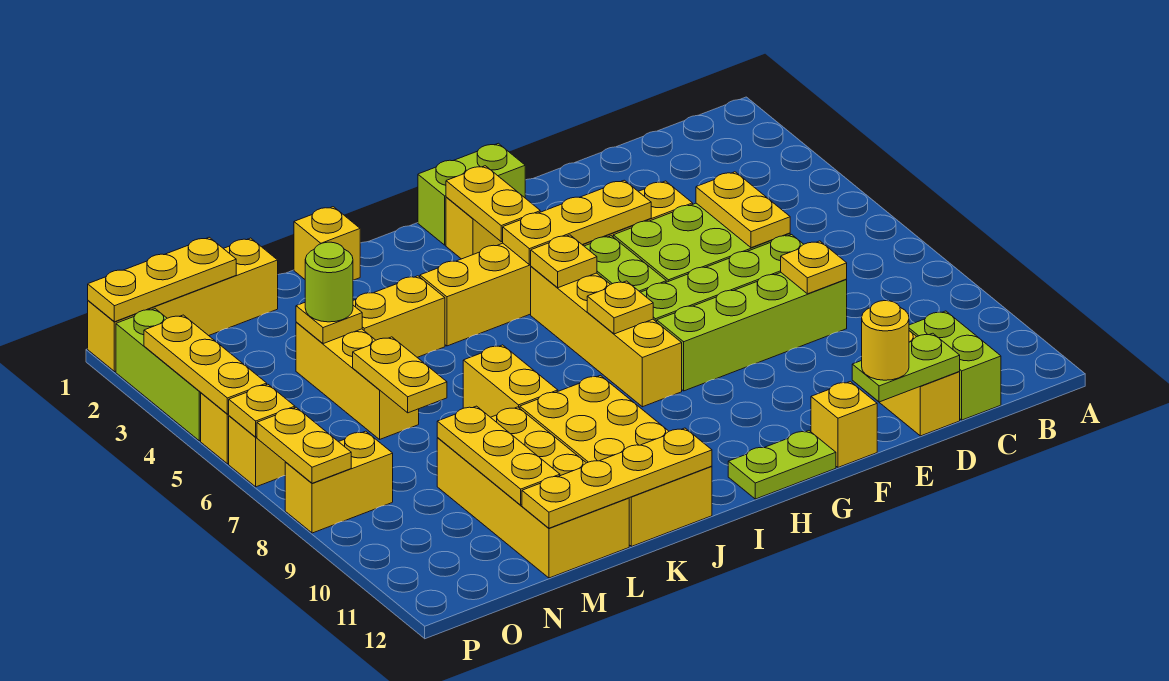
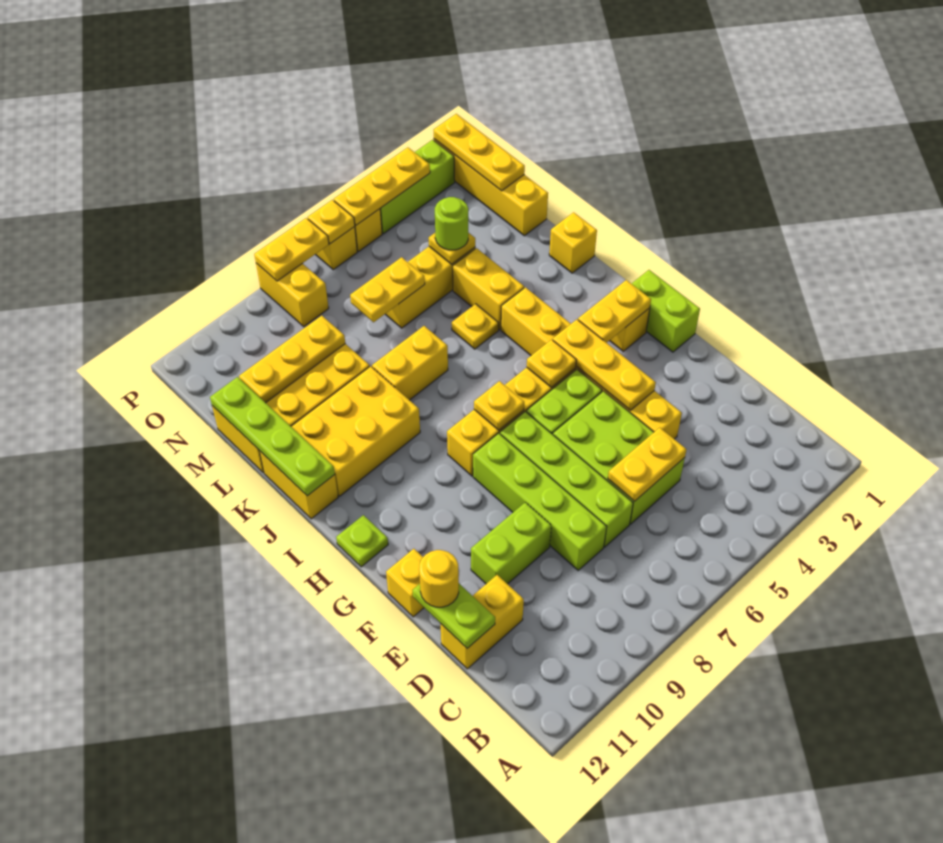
lime brick C11:C12 level 1 -> lime brick E9:E10 level 1
yellow plate D8 level 2 -> yellow plate K5 level 1
lime plate G12:H12 level 1 -> lime plate H12 level 1
yellow plate J12:M12 level 2 -> lime plate J12:M12 level 2

